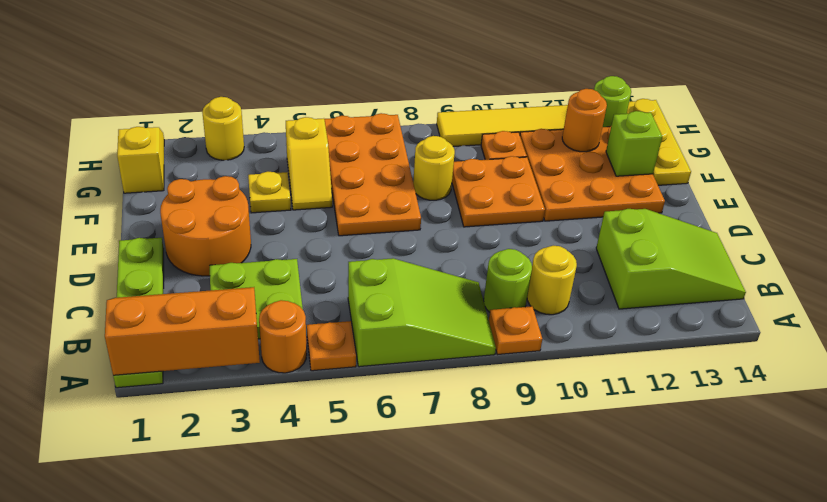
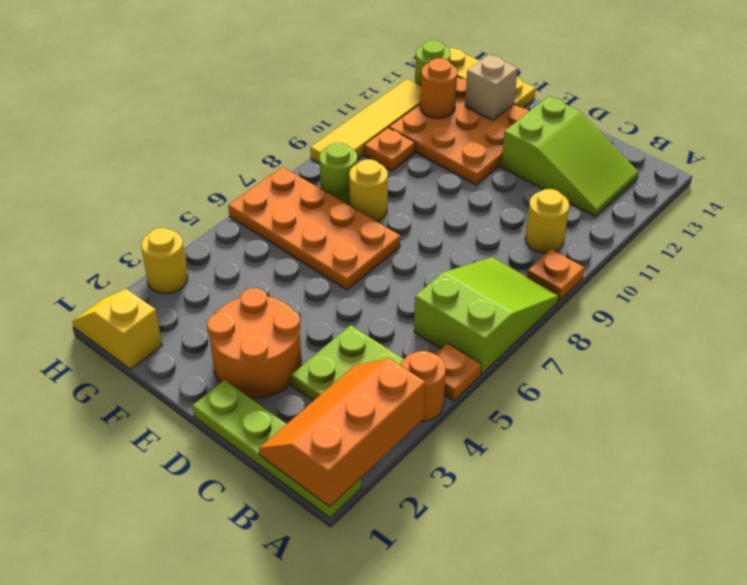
lime round brick B9 level 1 -> lime round brick G8 level 1
lime slope B12:C14 level 1 top 12 -> lime slope B12:D13 level 1 top D
orange plate E9:F10 level 1 -> none
yellow plate F4 level 1 -> none
yellow slope F5:G5 level 1 top G -> none
lime brick F13 level 2 -> tan brick F13 level 2

